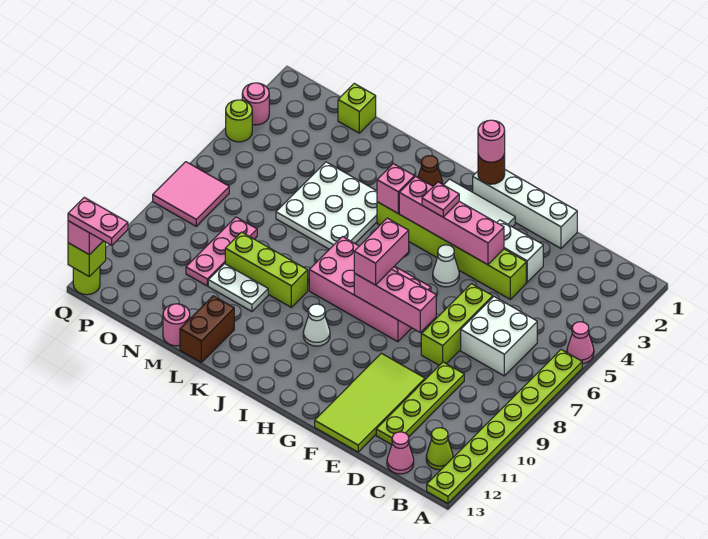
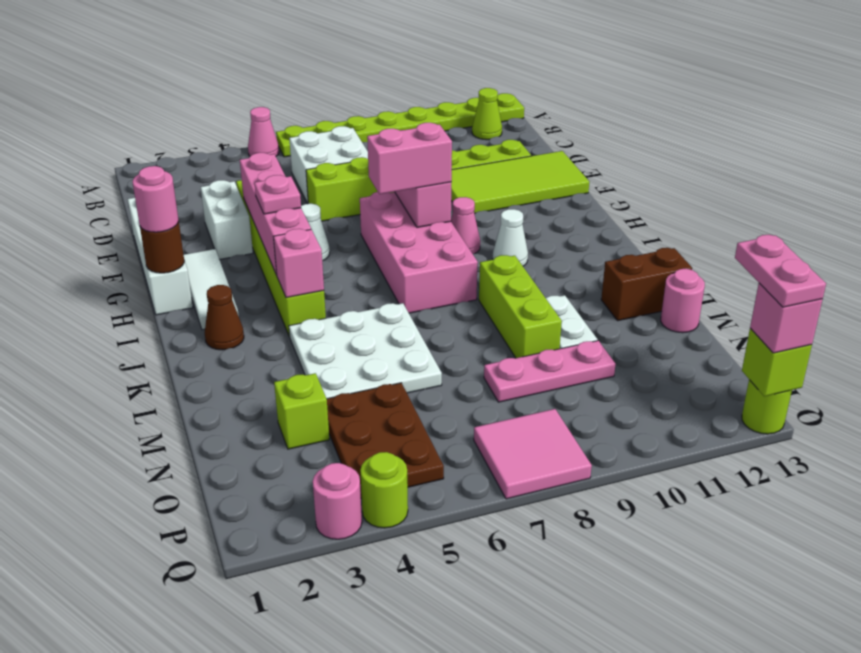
pink cone C13 level 1 -> pink cone H9 level 1
lime brick N1 level 1 -> lime brick N3 level 1
none -> brown plate N4:P5 level 1

